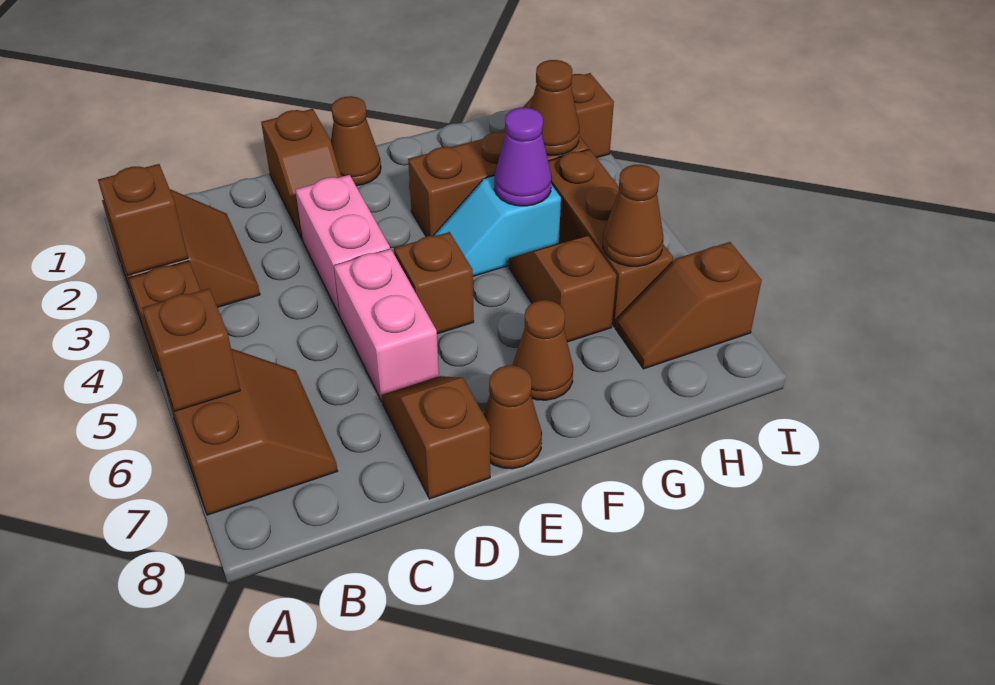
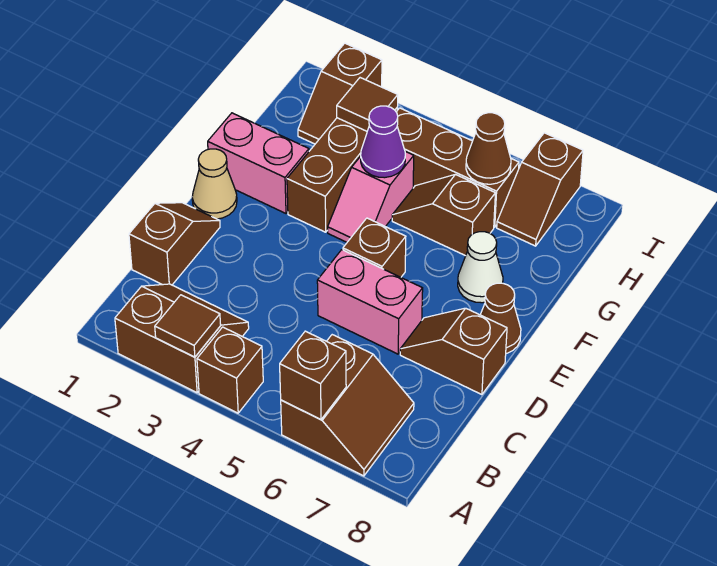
brown brick A3 level 2 -> brown tile A3 level 2
brown slope A6:B7 level 1 top A -> brown slope A6:B7 level 1 top 6
brown slope D1:D2 level 1 top 1 -> brown slope C1:D1 level 1 top C
pink brick D3:D4 level 1 -> pink brick F1:F2 level 1
brown cone E1 level 1 -> tan cone E1 level 1
cyan slope F4:G4 level 1 top G -> pink slope F4:G4 level 1 top G
brown cone F7 level 1 -> white cone F7 level 1
brown cone H3 level 2 -> brown tile H3 level 2

